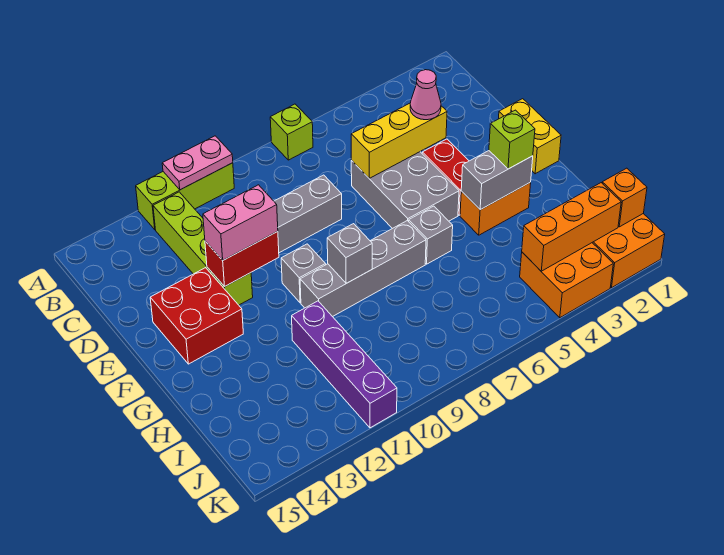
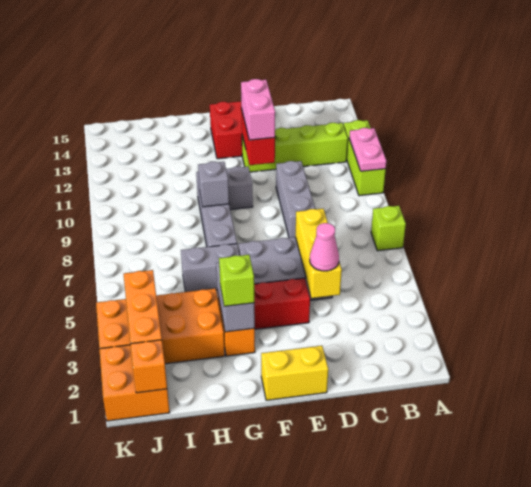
grey brick G6 level 1 -> grey brick G6:H6 level 1
purple brick H11:K11 level 1 -> none
orange brick J3:K4 level 1 -> orange brick H3:K4 level 1

